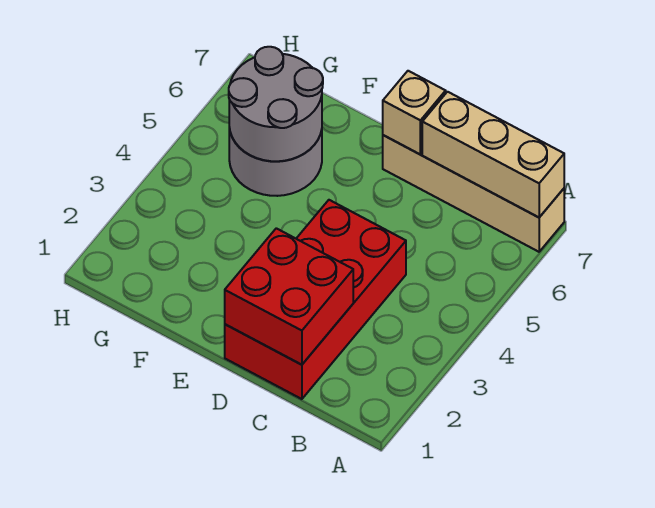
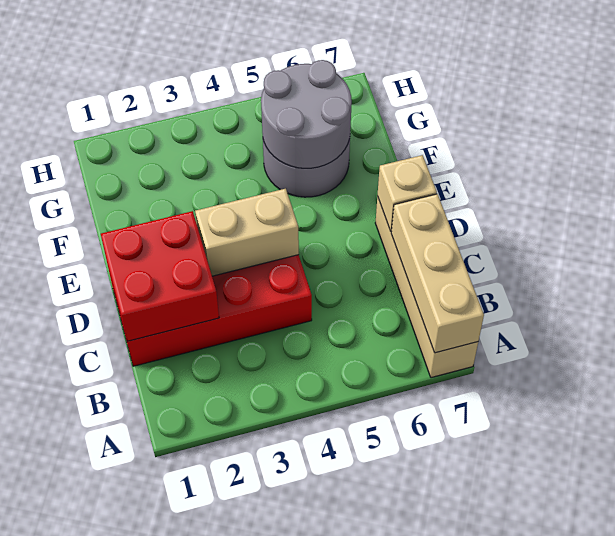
none -> tan brick D3:D4 level 2

